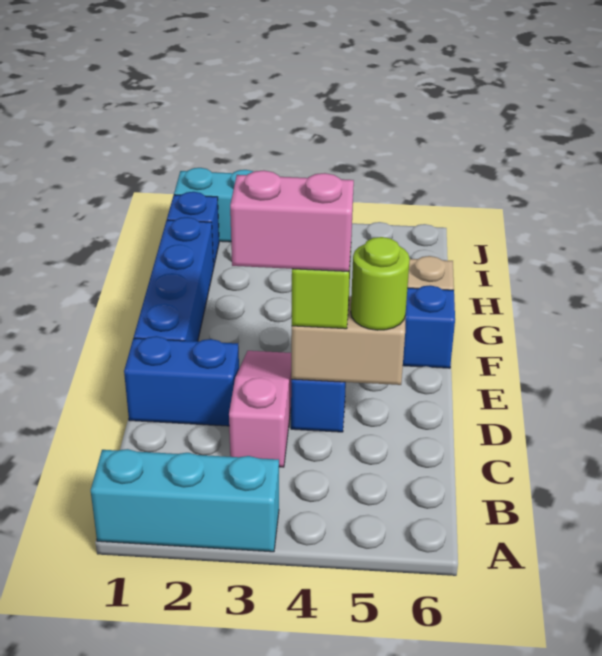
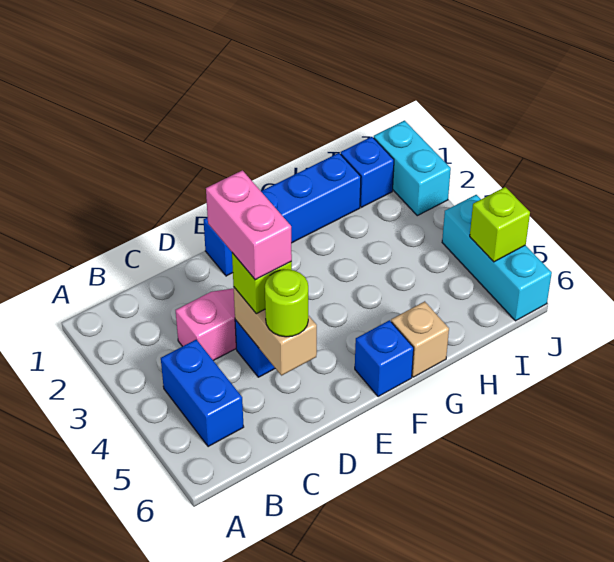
cyan brick A1:A3 level 1 -> cyan brick J4:J6 level 1
blue brick D1:D2 level 1 -> blue brick B4:B5 level 1
none -> lime brick J5 level 2

